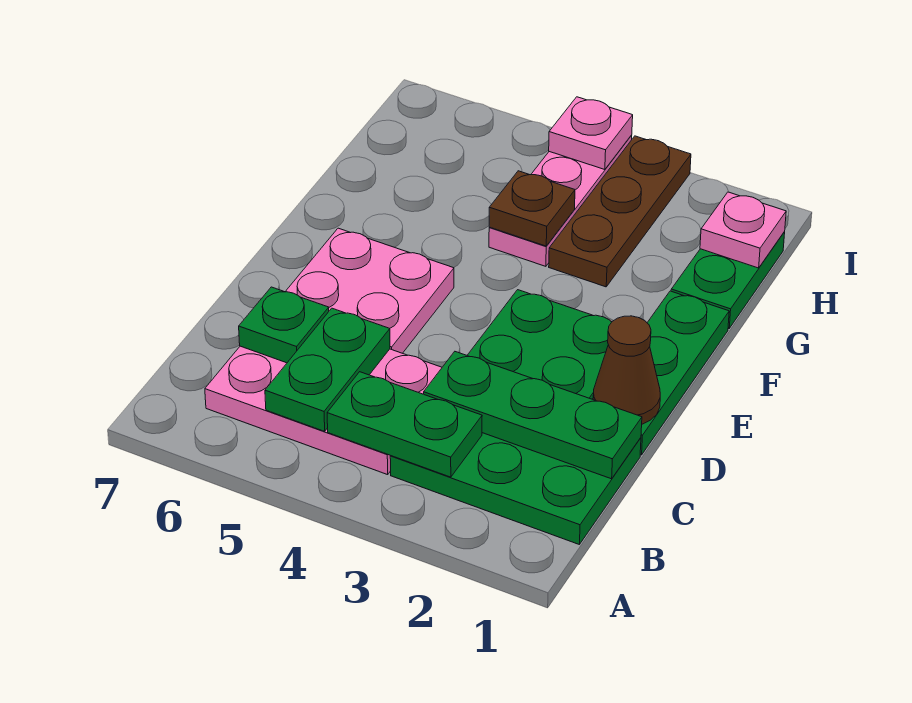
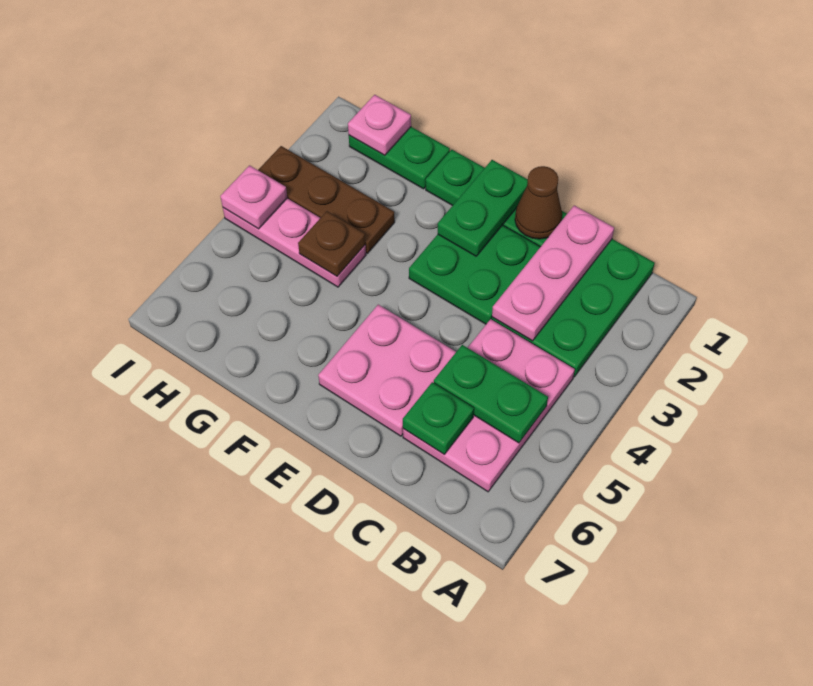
green plate B3:B4 level 2 -> green plate E1:E2 level 2
green plate C1:C3 level 2 -> pink plate C1:C3 level 2

